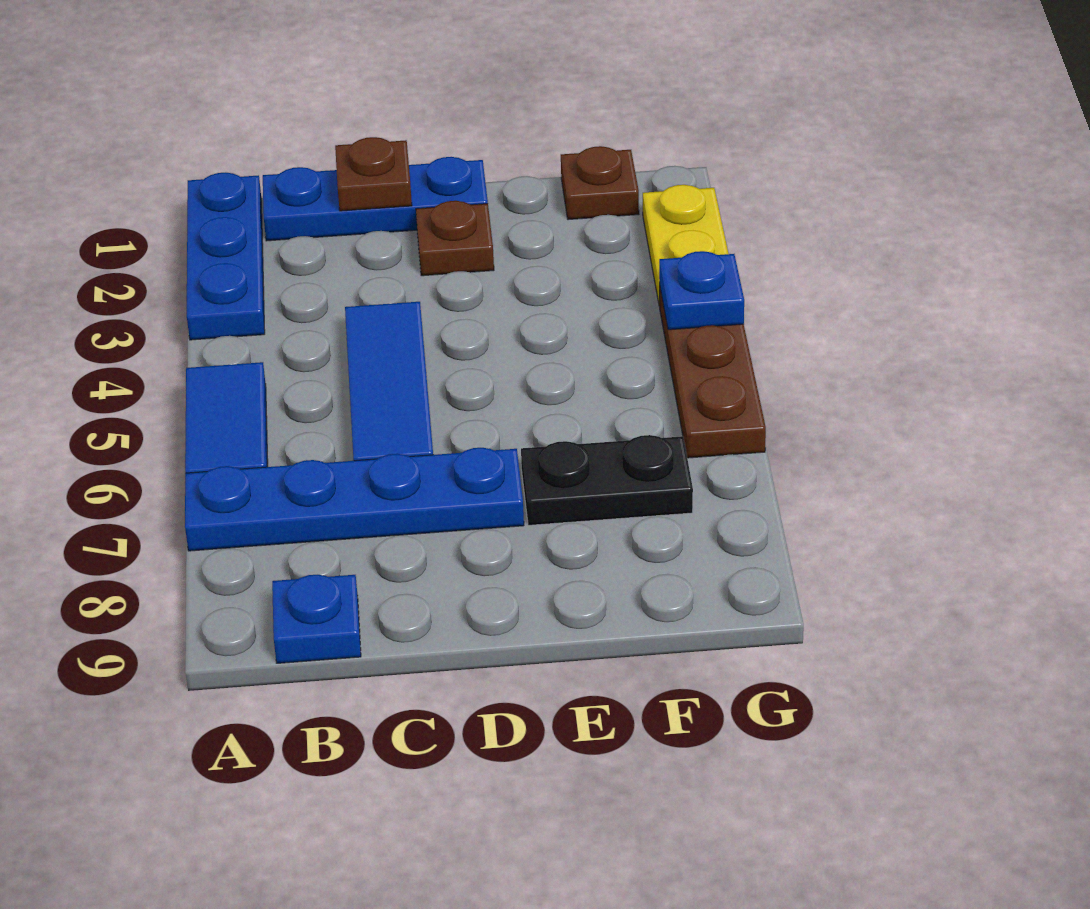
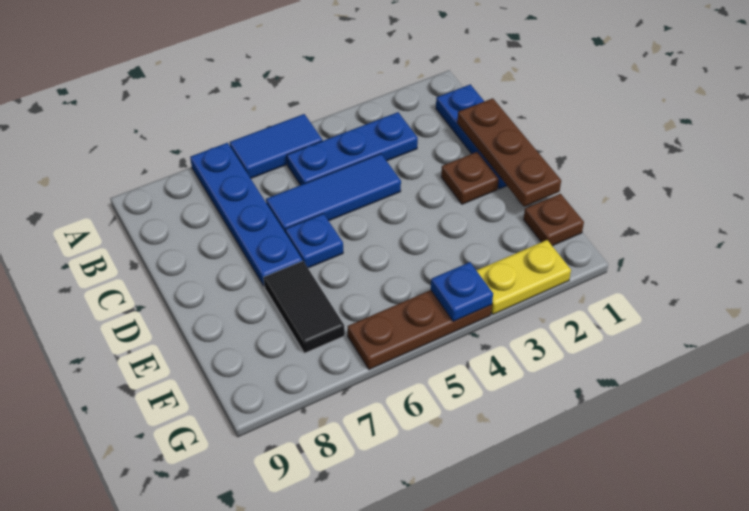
blue plate A1:A3 level 1 -> blue plate B3:B5 level 1
blue plate B9 level 1 -> blue plate D6 level 1
brown plate C1 level 2 -> brown plate C1:E1 level 2
black plate E7:F7 level 1 -> black tile E7:F7 level 1

